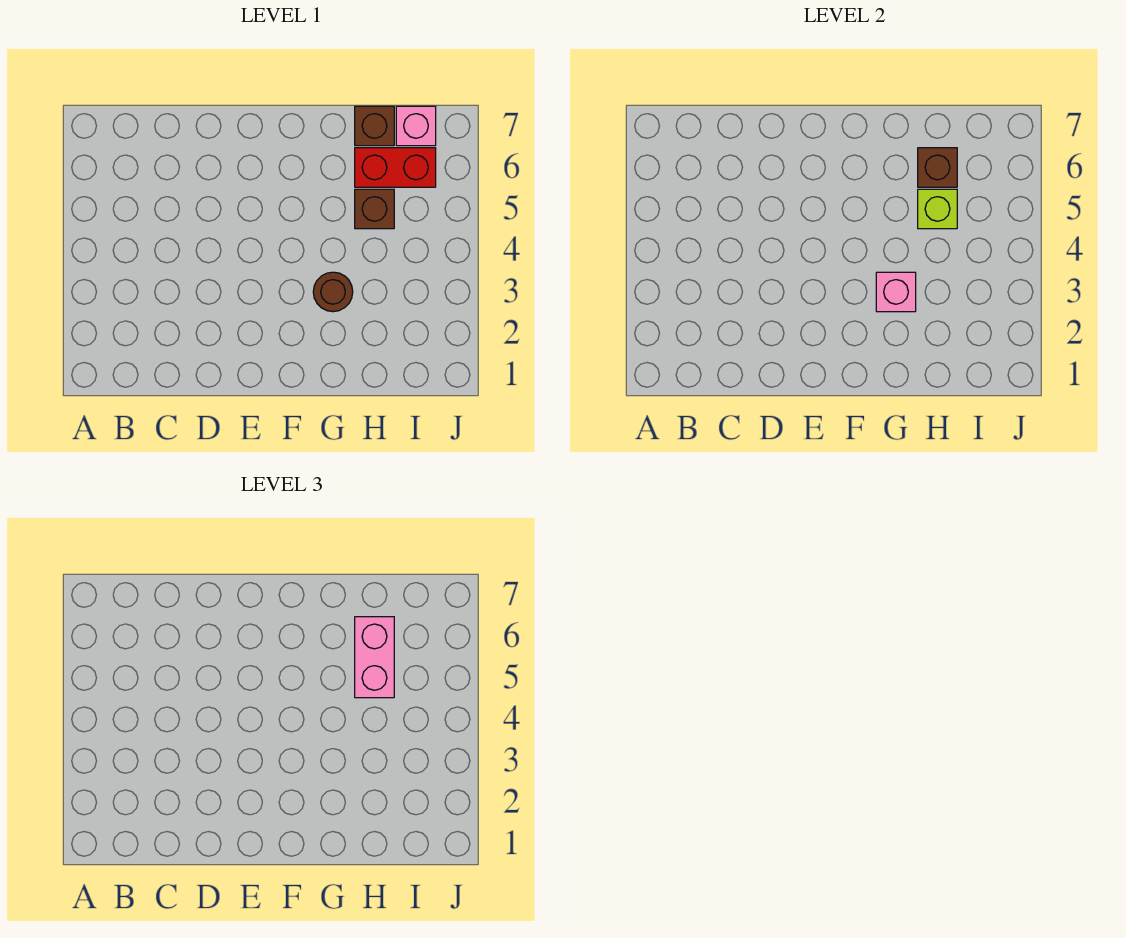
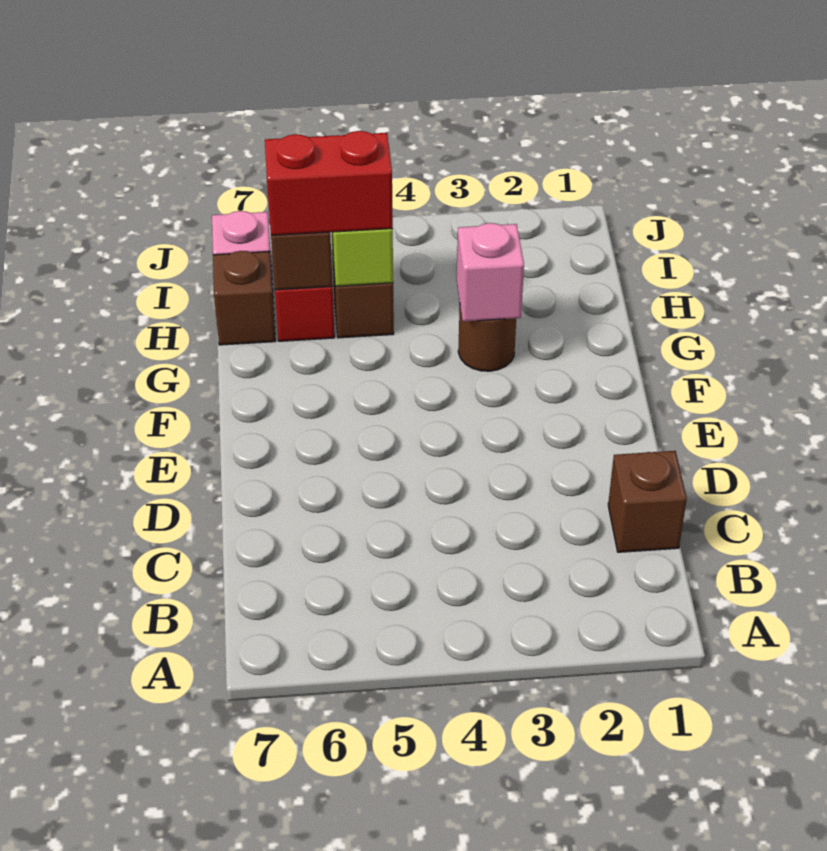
none -> brown brick C1 level 1
pink brick H5:H6 level 3 -> red brick H5:H6 level 3

